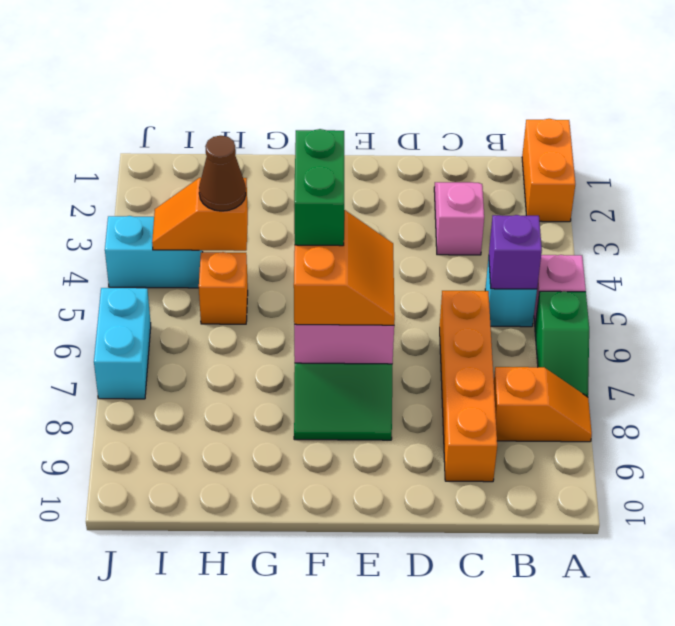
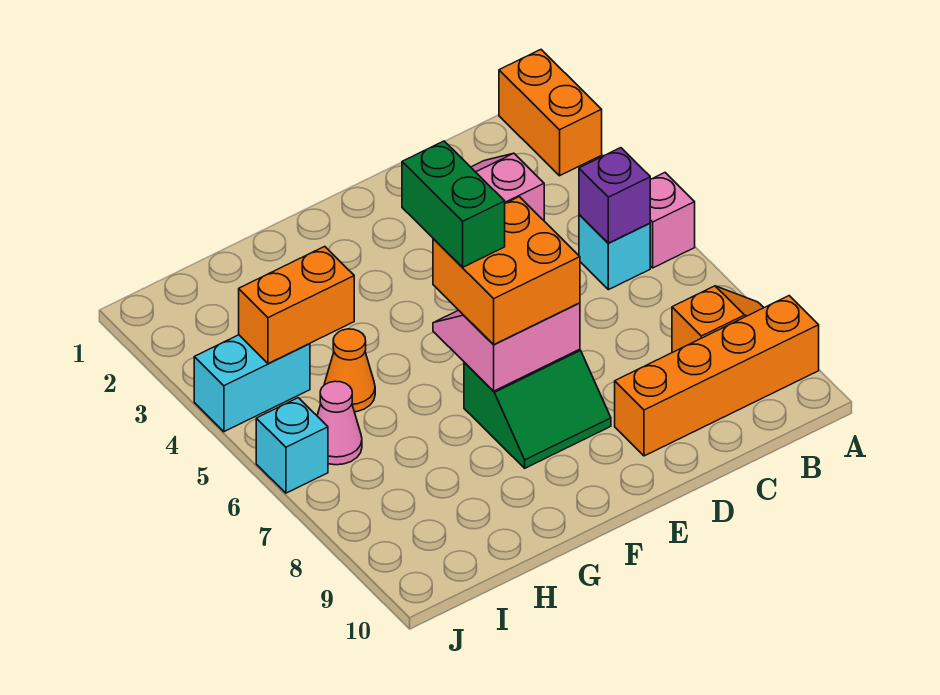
green slope A6:A7 level 1 top 6 -> none
orange brick C6:C9 level 1 -> orange brick A9:D9 level 1
orange slope E6:F7 level 3 top F -> orange brick E6:F7 level 3
orange slope H4:I4 level 2 top H -> orange brick H4:I4 level 2
brown cone H4 level 3 -> none
orange brick H5 level 1 -> orange cone H5 level 1
none -> pink cone I6 level 1
cyan brick J6:J7 level 1 -> cyan brick J6 level 1

